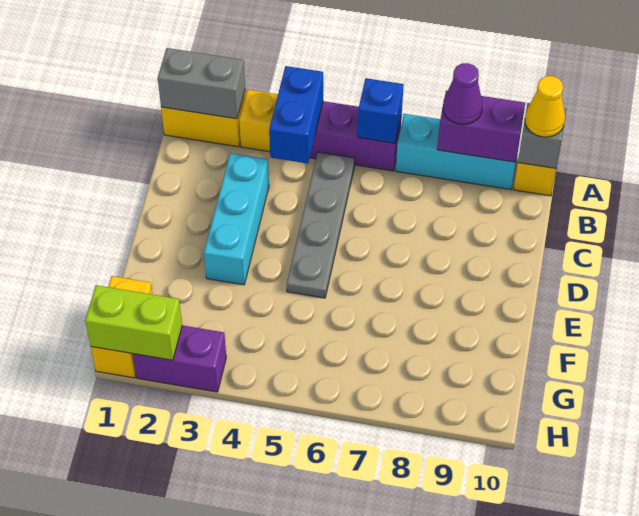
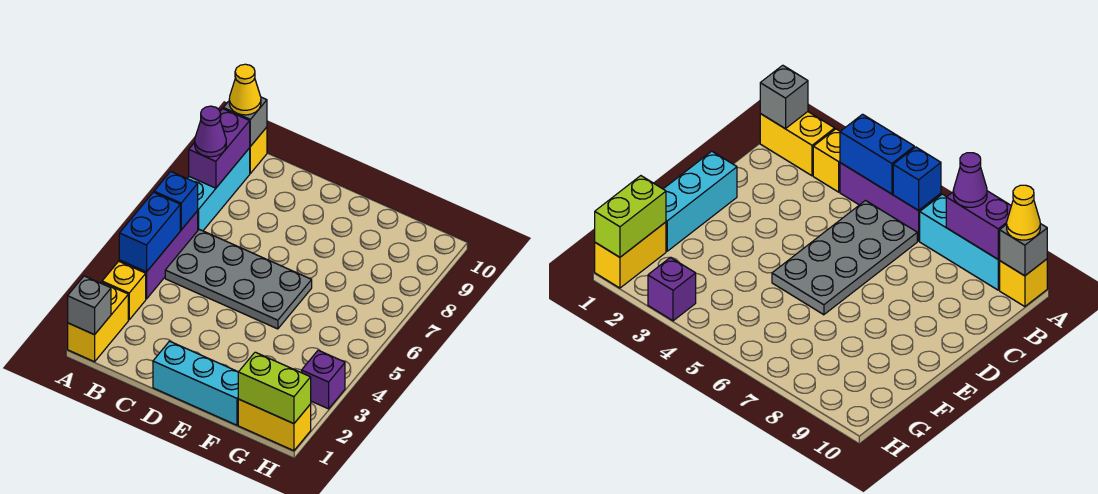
grey brick A1:A2 level 2 -> grey brick A1 level 2
blue brick A4:B4 level 2 -> blue brick A4:A5 level 2
grey plate B5:E5 level 1 -> grey plate B5:E6 level 1
cyan brick C3:E3 level 1 -> cyan brick D1:F1 level 1
lime brick H1:H2 level 2 -> lime brick G1:H1 level 2
purple brick H2:H3 level 1 -> purple brick H3 level 1

